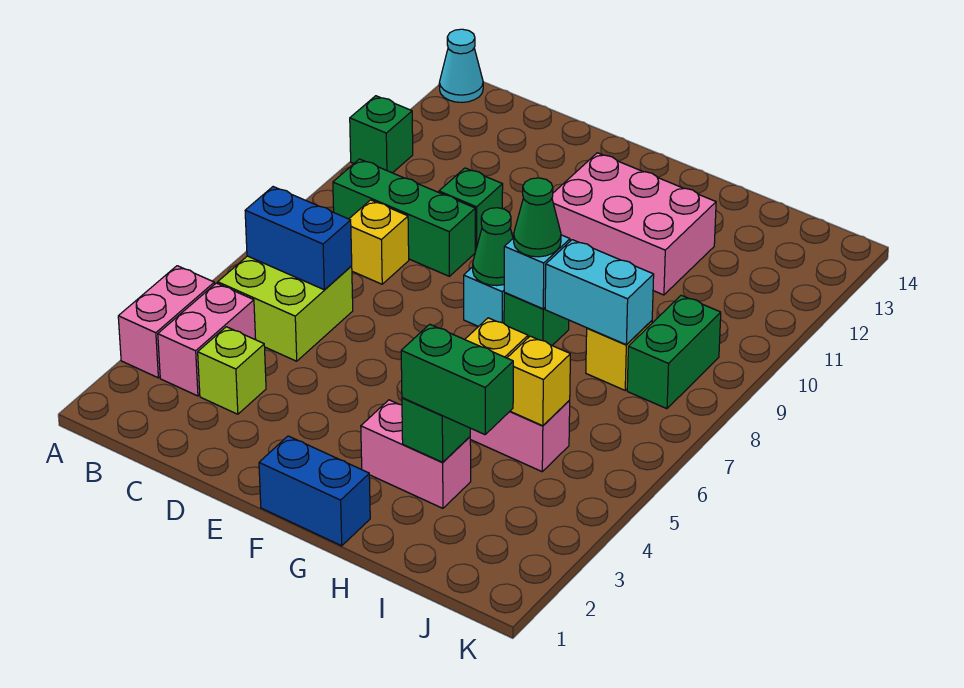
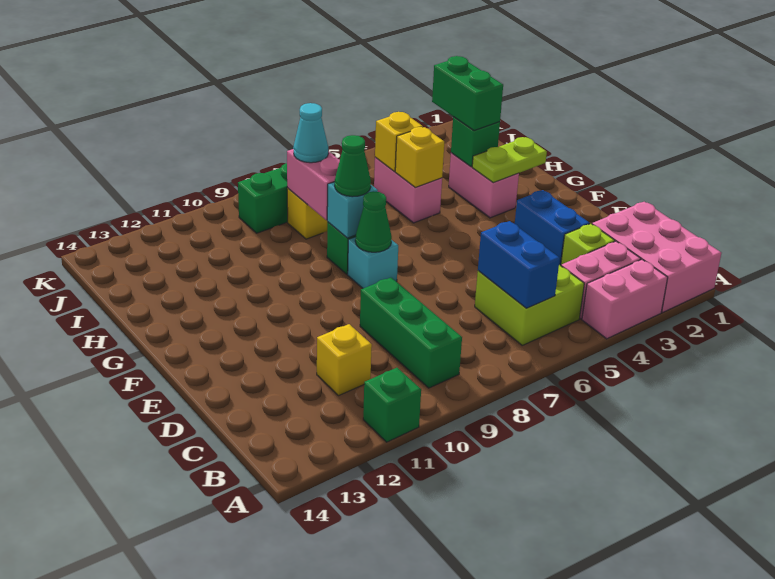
cyan cone A14 level 1 -> cyan cone I8 level 3
yellow brick C8 level 1 -> yellow brick C11 level 1
green brick D10 level 1 -> none
blue brick F1:G1 level 1 -> blue brick D3:E3 level 1
pink brick F11:H12 level 1 -> pink brick A1:C2 level 1
none -> lime plate G2:G3 level 2
cyan brick H8:I8 level 2 -> pink brick H8:I8 level 2

